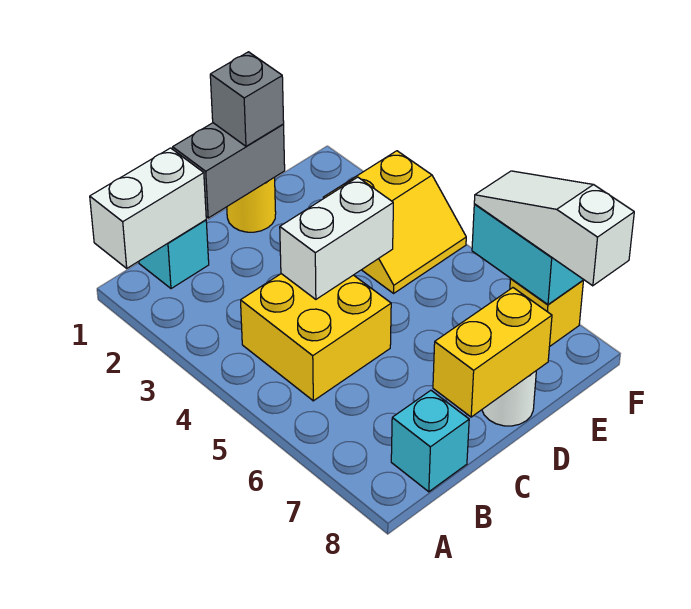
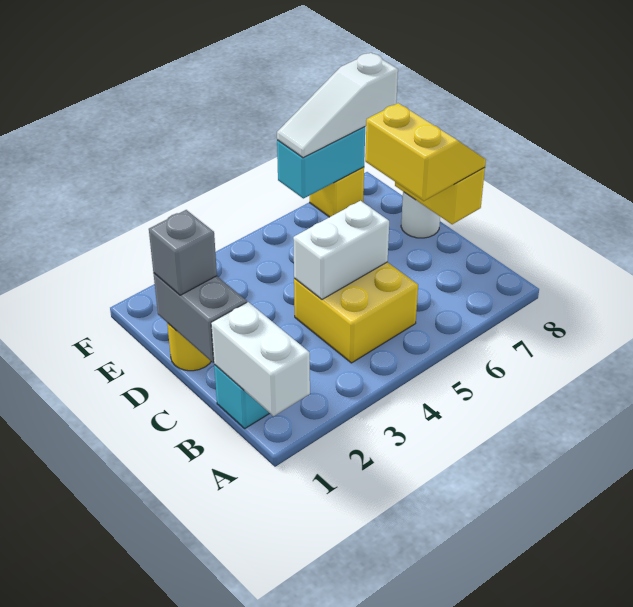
cyan brick B8 level 1 -> none
white brick C4:D4 level 2 -> white brick C4:C5 level 2
yellow slope E3:F4 level 1 top 3 -> yellow slope C7:D8 level 3 top 7

